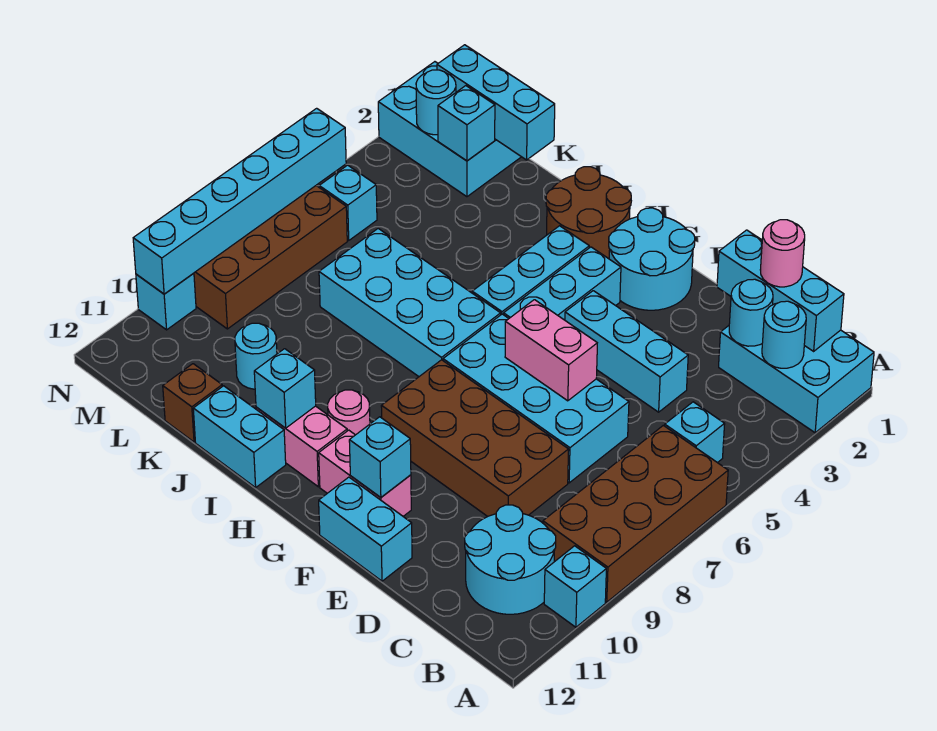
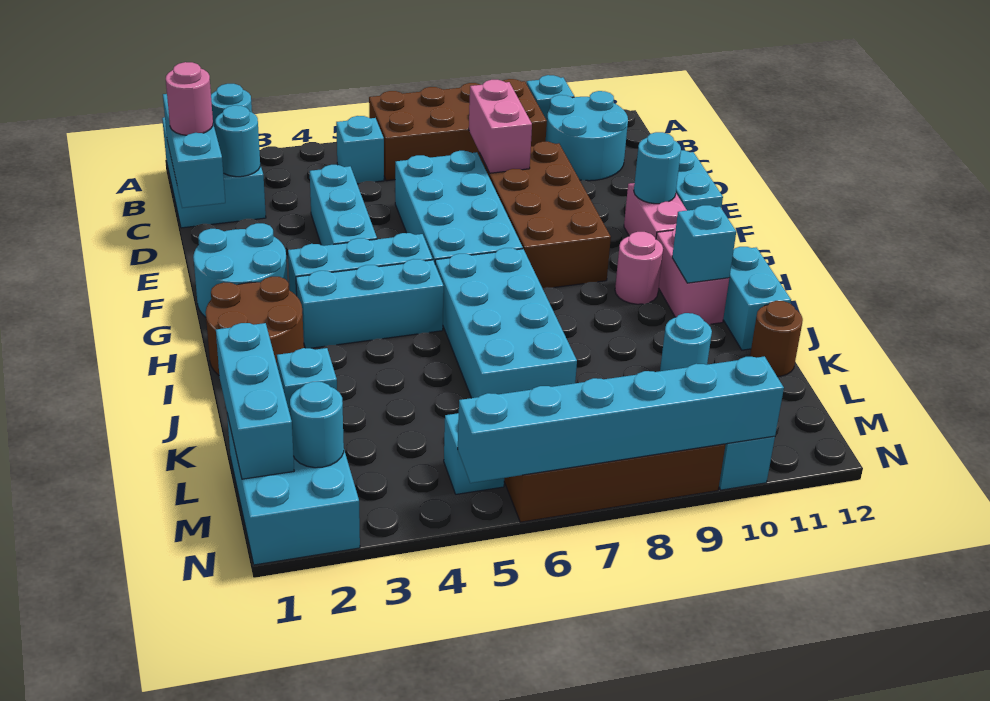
pink brick E6:F6 level 2 -> pink brick C8:D8 level 2
cyan brick F11 level 2 -> cyan round brick F11 level 2
brown brick K12 level 1 -> brown round brick K12 level 1

